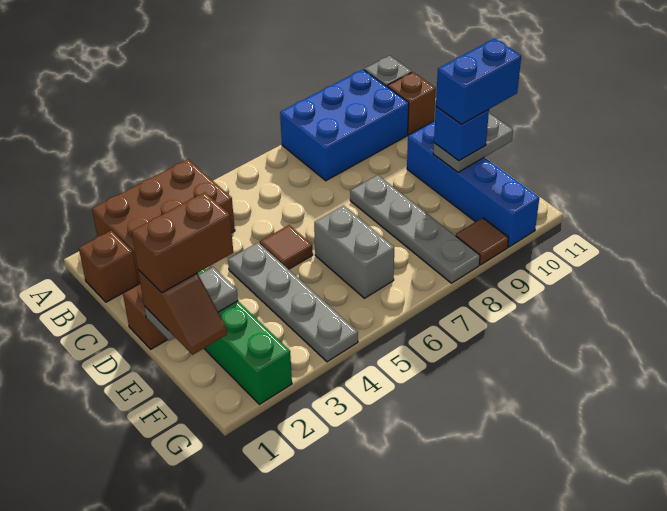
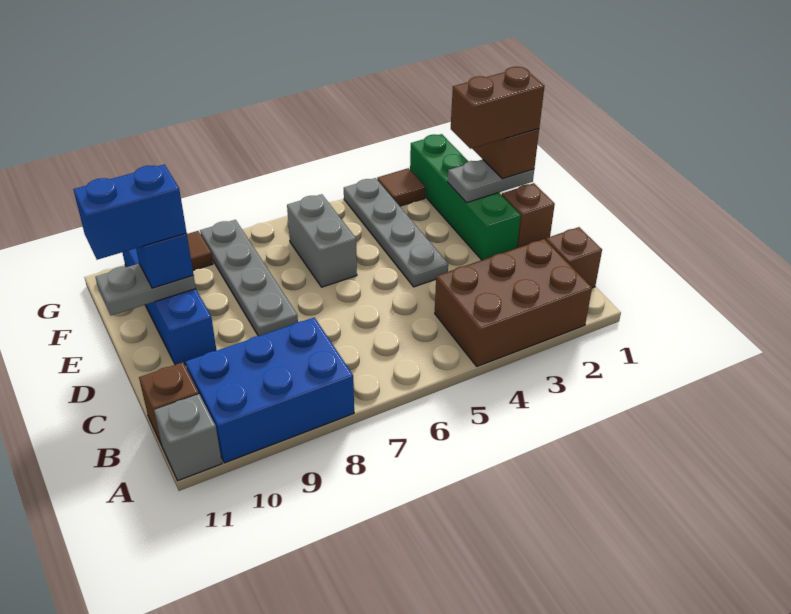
brown tile D5 level 1 -> brown tile G3 level 1

